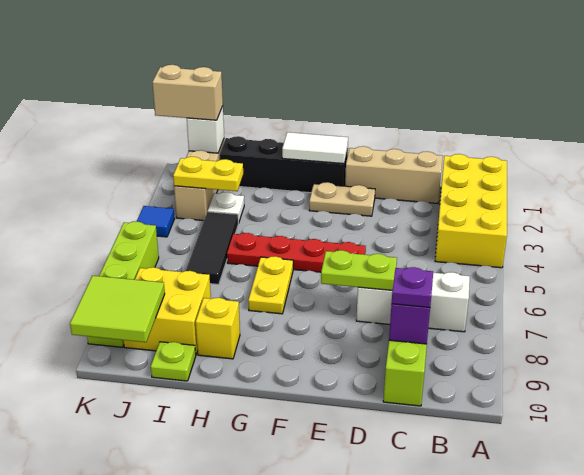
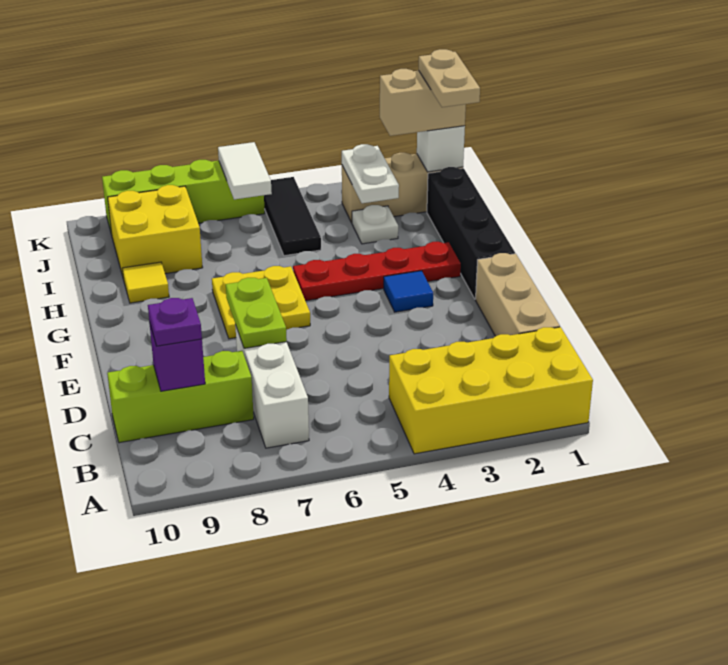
tan plate E2:F2 level 1 -> tan plate I1:J1 level 4
red plate E5:H5 level 1 -> red plate G2:G5 level 1
white tile F1:G1 level 2 -> white tile J6:K6 level 2
yellow plate G6:G7 level 1 -> yellow plate F6:G7 level 1
yellow brick H9 level 1 -> yellow tile H9 level 1
yellow plate I3:J3 level 2 -> white plate I3:J3 level 2
black tile I4:I6 level 1 -> black tile I5:K5 level 1
lime plate I10 level 1 -> none
tan brick J1:K1 level 3 -> tan brick J1:J2 level 3
lime tile J9:K10 level 2 -> none
blue tile K4 level 1 -> blue tile F3 level 1

